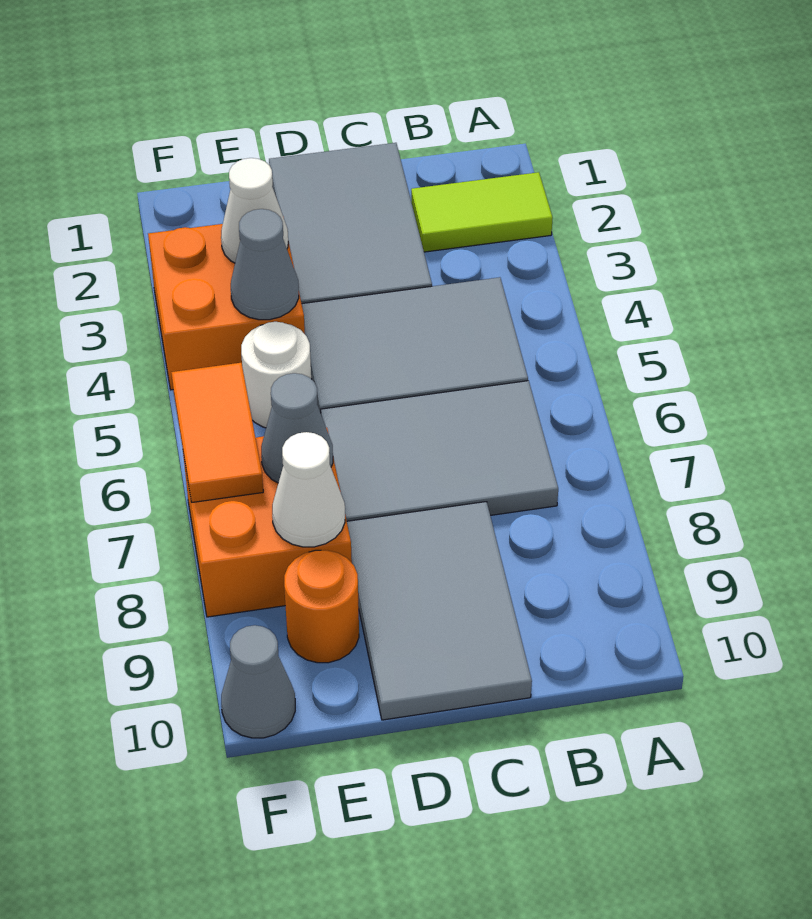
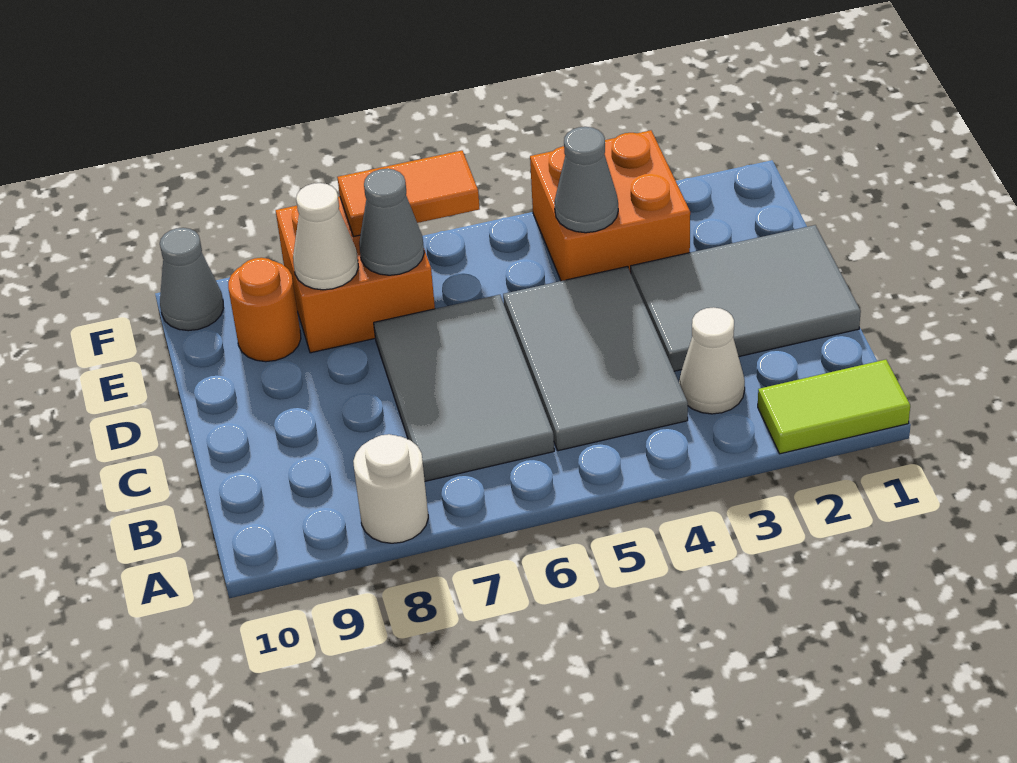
lime tile A2:B2 level 1 -> lime tile A1:A2 level 1
grey tile C8:D10 level 1 -> none
white cone E3 level 2 -> white cone B3 level 1
white round brick E5 level 1 -> white round brick A8 level 1

